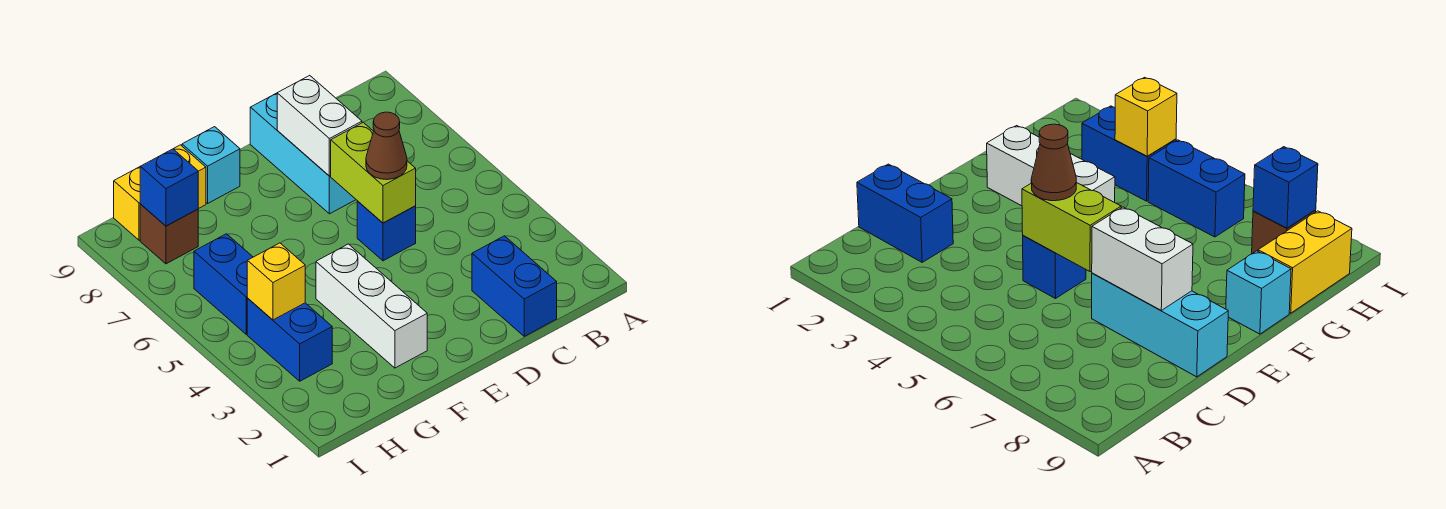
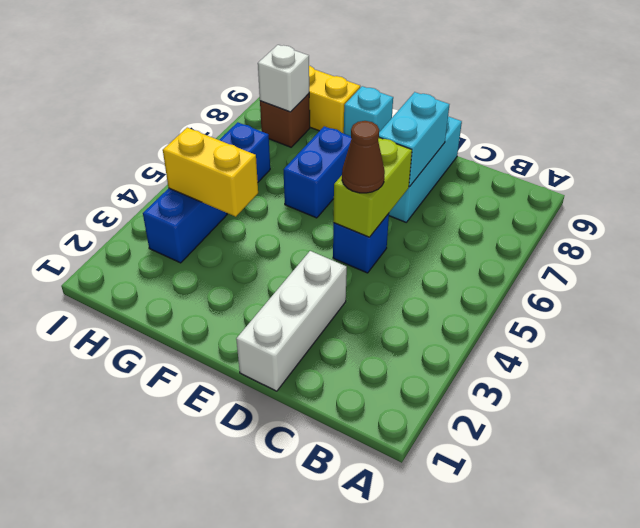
blue brick C1:C2 level 1 -> blue brick F6:F7 level 1
white brick D7:D8 level 2 -> cyan brick D7:D8 level 2
white brick F2:F4 level 1 -> white brick D1:D3 level 1
yellow brick H4 level 2 -> yellow brick G4:H4 level 2
blue brick H8 level 2 -> white brick H8 level 2

